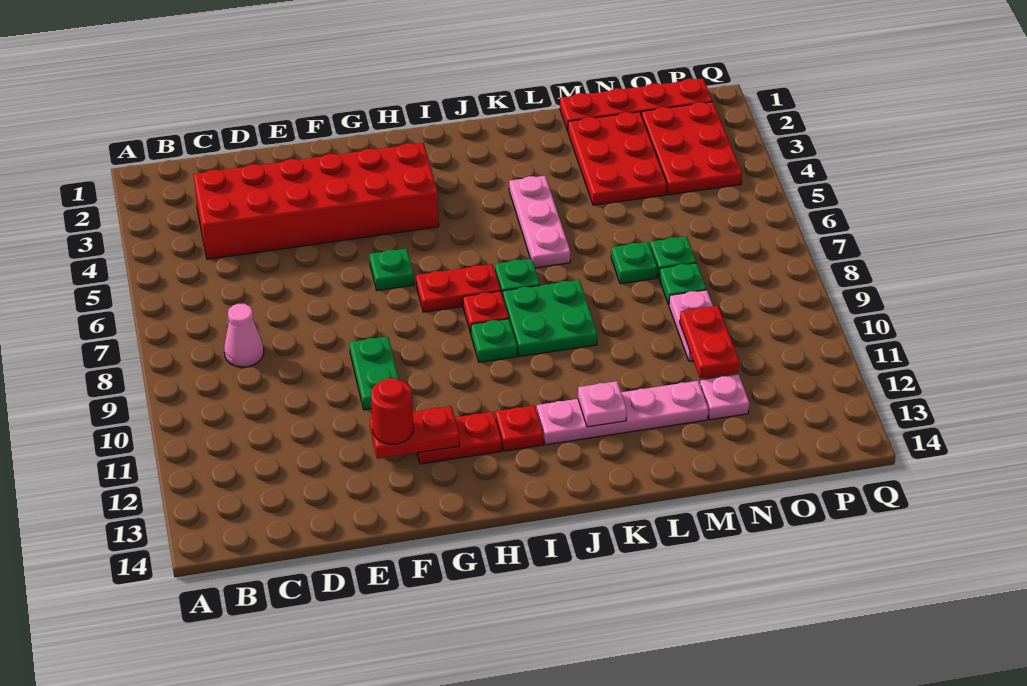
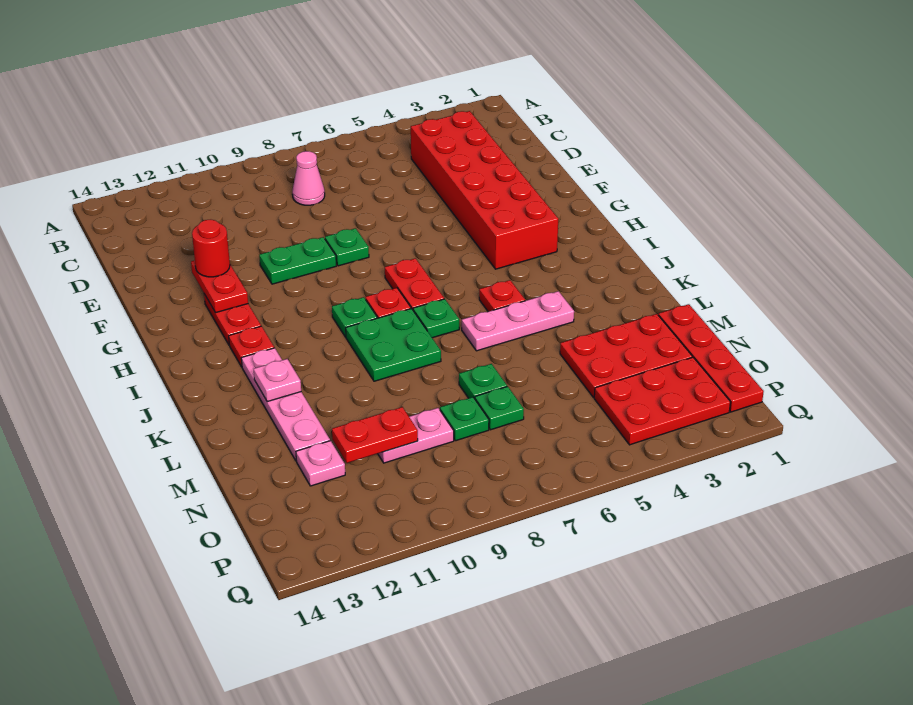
green plate G6 level 1 -> green plate F8 level 1
none -> red plate J5 level 1

